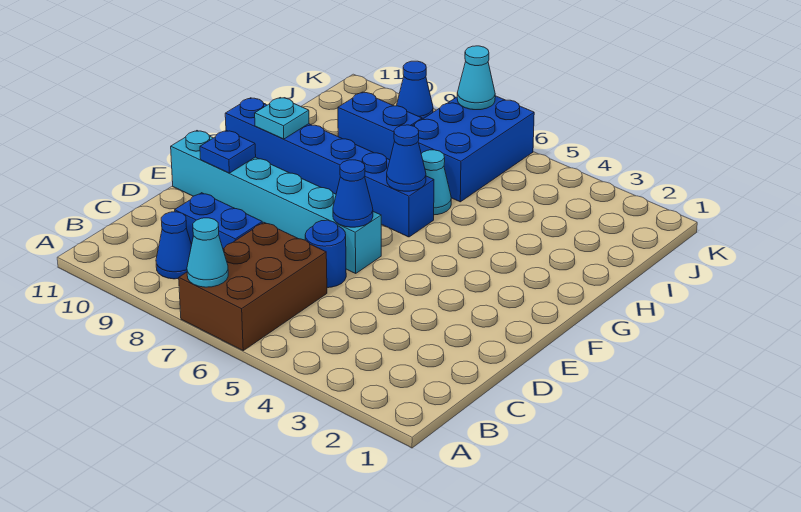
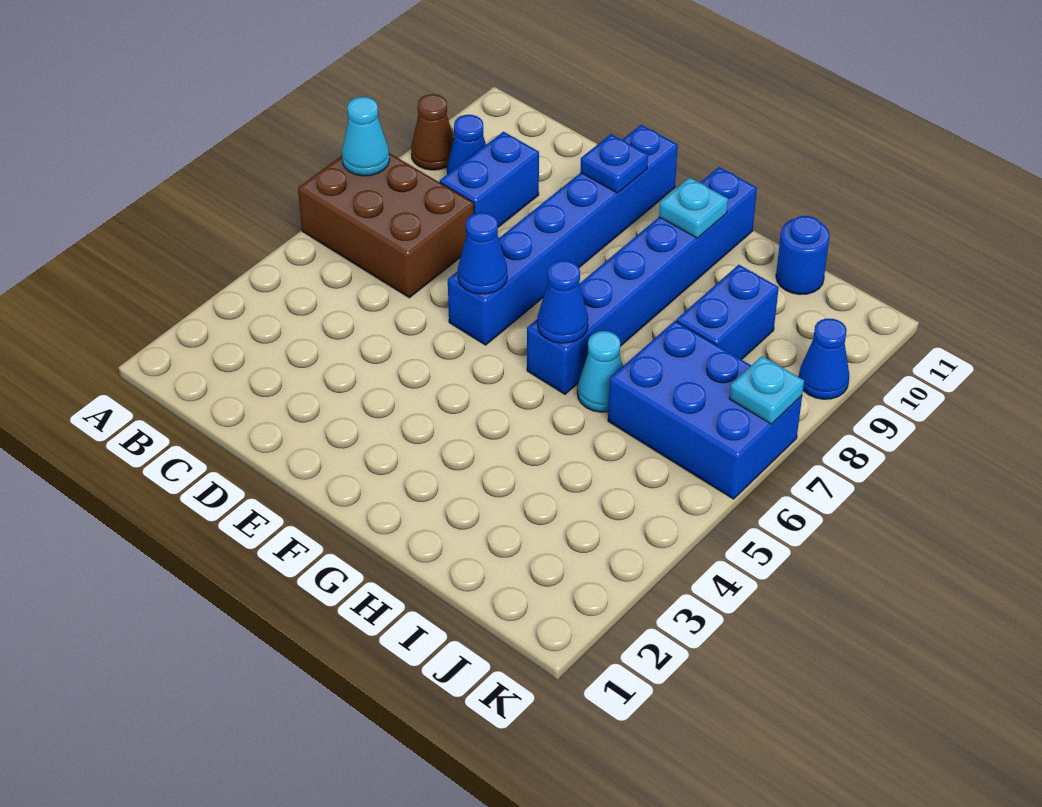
none -> brown cone A9 level 1
blue round brick D6 level 1 -> blue round brick I11 level 1
cyan brick E6:E11 level 1 -> blue brick E6:E11 level 1
cyan cone K7 level 2 -> cyan plate K7 level 2

